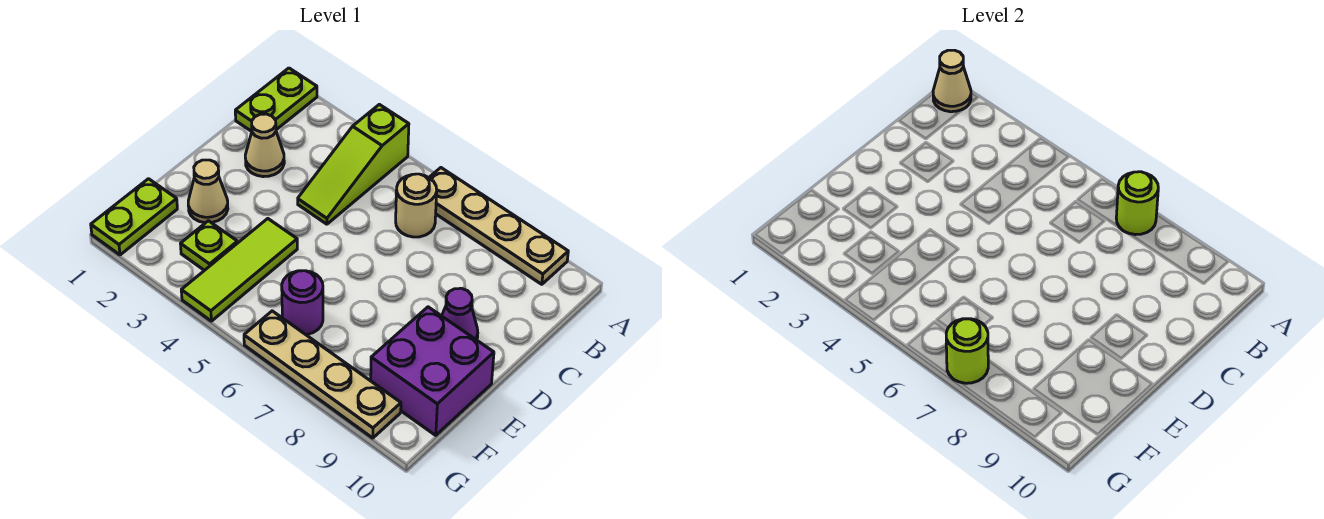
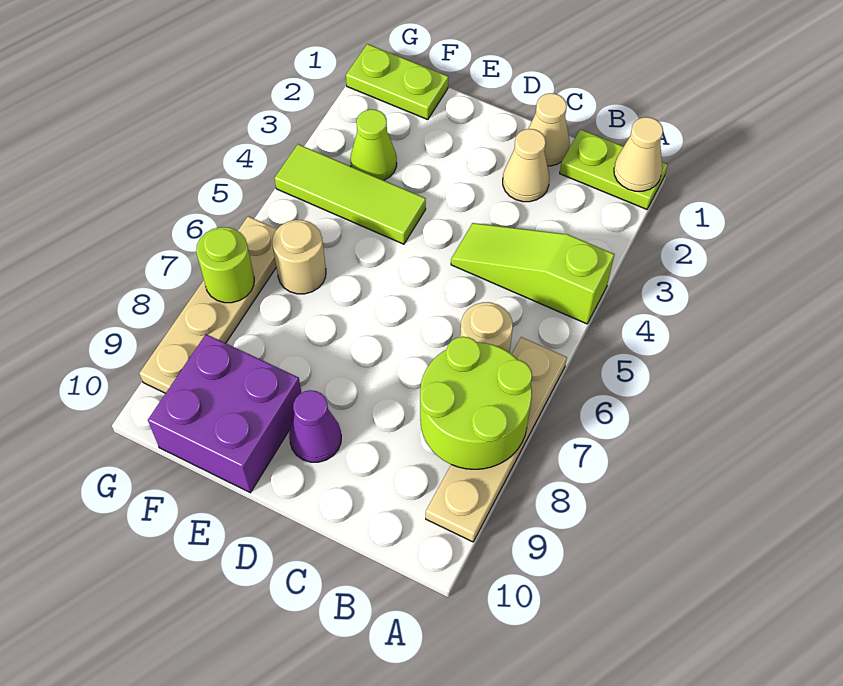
lime round brick A7 level 2 -> lime round brick A7:B8 level 2
tan cone E2 level 1 -> tan cone C1 level 1
lime plate F3 level 1 -> lime cone F3 level 1
purple round brick F6 level 1 -> tan round brick F6 level 1

